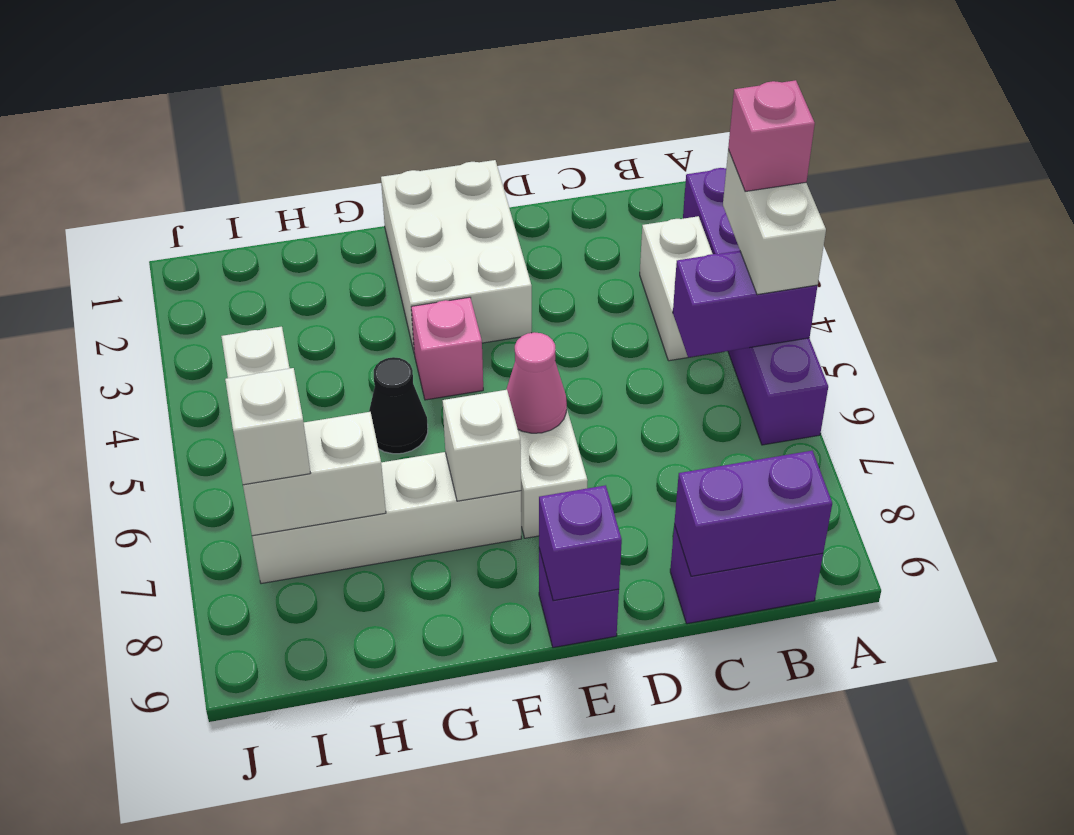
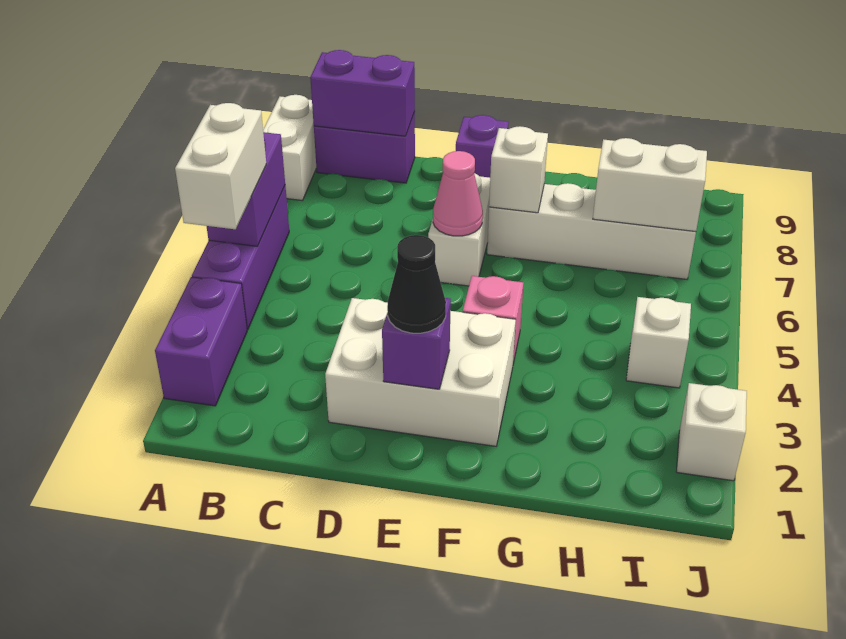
pink brick A4 level 4 -> none
purple brick A5:B5 level 2 -> purple brick A5:A6 level 2
white brick B3:B4 level 1 -> white brick A8:A9 level 1
white brick E1:F3 level 1 -> white brick D2:F3 level 1
purple brick E9 level 2 -> purple brick E2 level 2
black cone G5 level 1 -> black cone E2 level 3
white brick I7 level 3 -> white brick J2 level 1

